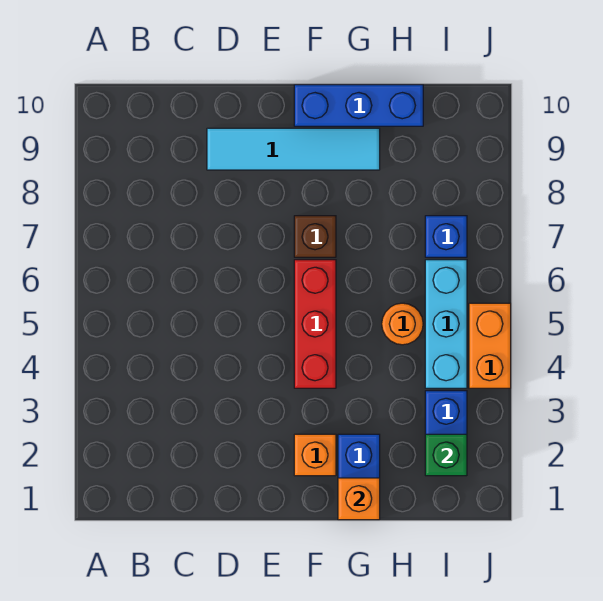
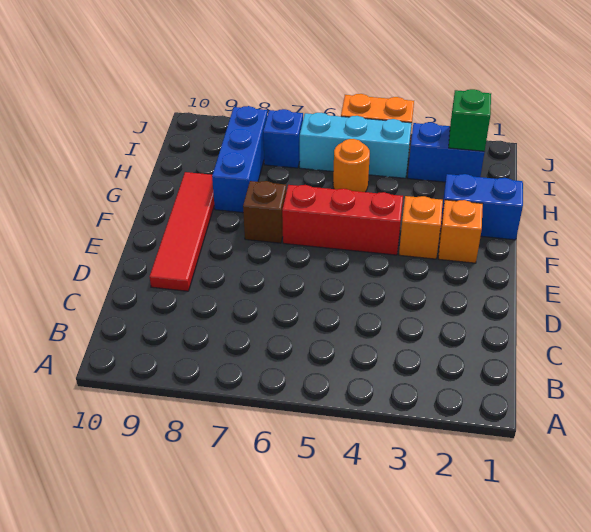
cyan tile D9:G9 level 1 -> red tile D9:G9 level 1
blue brick F10:H10 level 1 -> blue brick G8:I8 level 1
orange brick G1 level 2 -> orange brick F3 level 1

